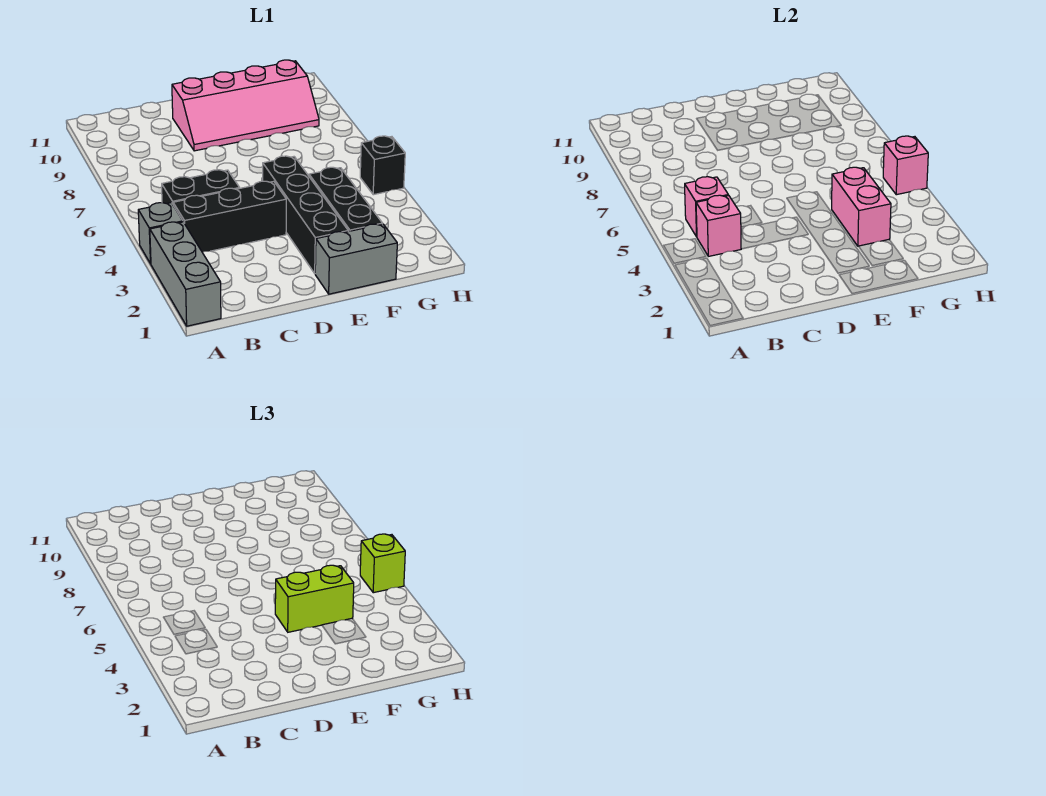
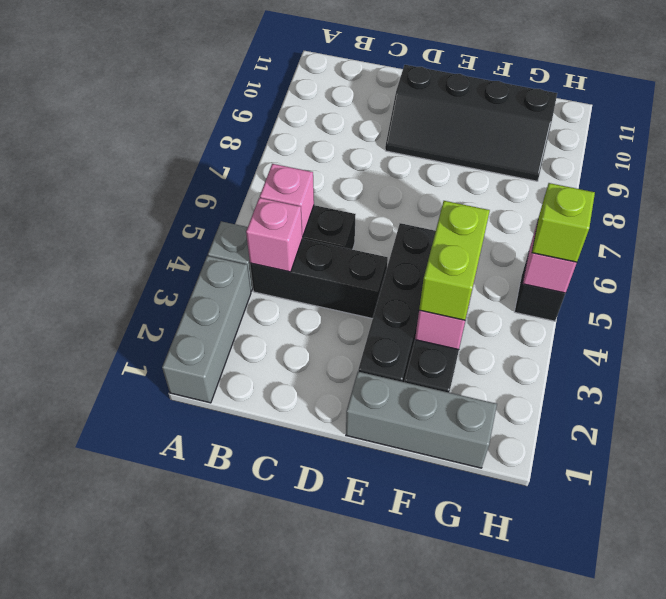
pink slope D9:G10 level 1 top 10 -> black slope D9:G10 level 1 top 10
grey brick E1:F1 level 1 -> grey brick E1:G1 level 1
lime brick E4:F4 level 3 -> lime brick F3:F4 level 3

